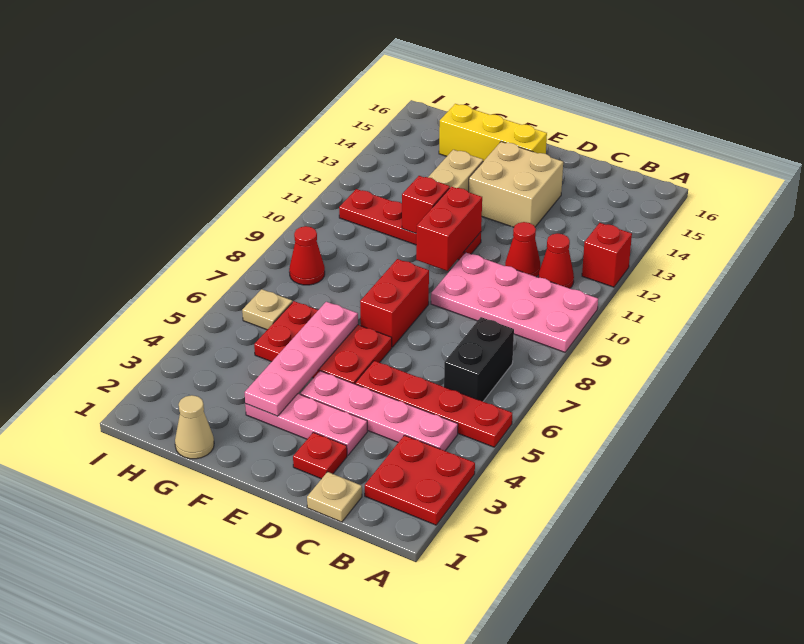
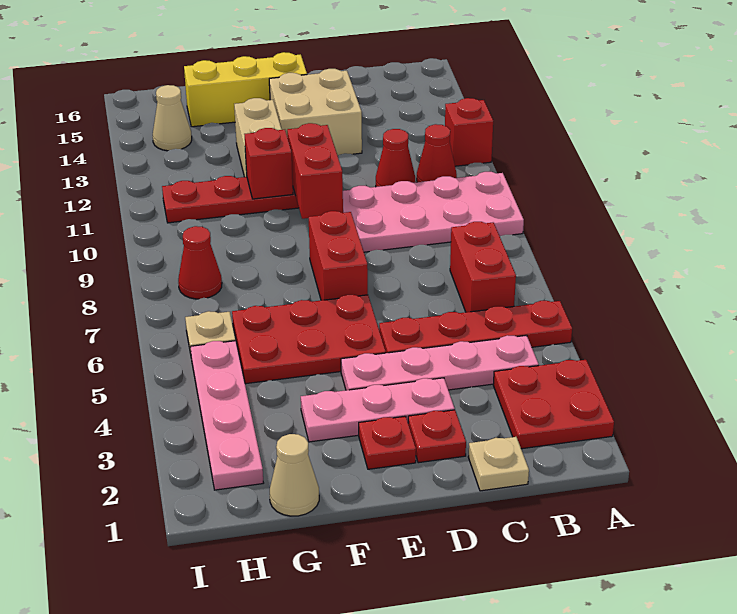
black brick B6:B7 level 1 -> red brick B6:B7 level 1
none -> red plate E2 level 1
pink plate F3:F6 level 2 -> pink plate H2:H5 level 1
none -> tan cone H14 level 1

